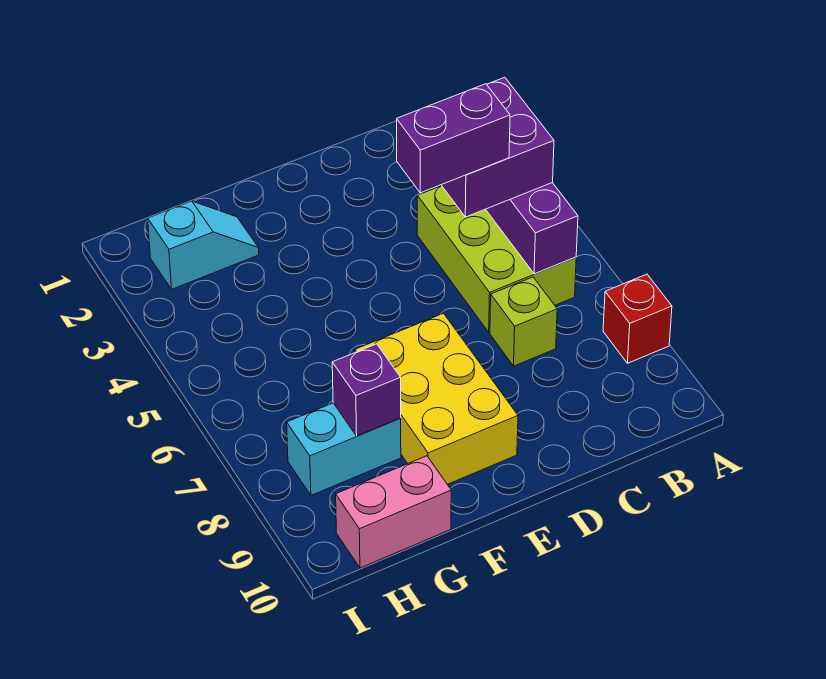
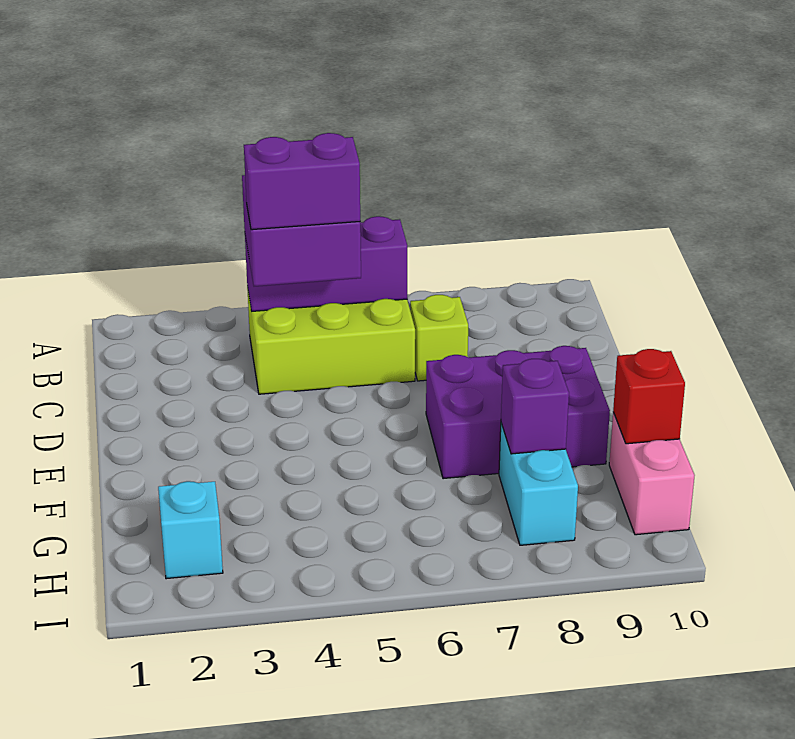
red brick A8 level 1 -> red brick G10 level 2
purple brick C5:D5 level 4 -> purple brick C4:C5 level 4
yellow brick E7:F9 level 1 -> purple brick E7:F9 level 1

